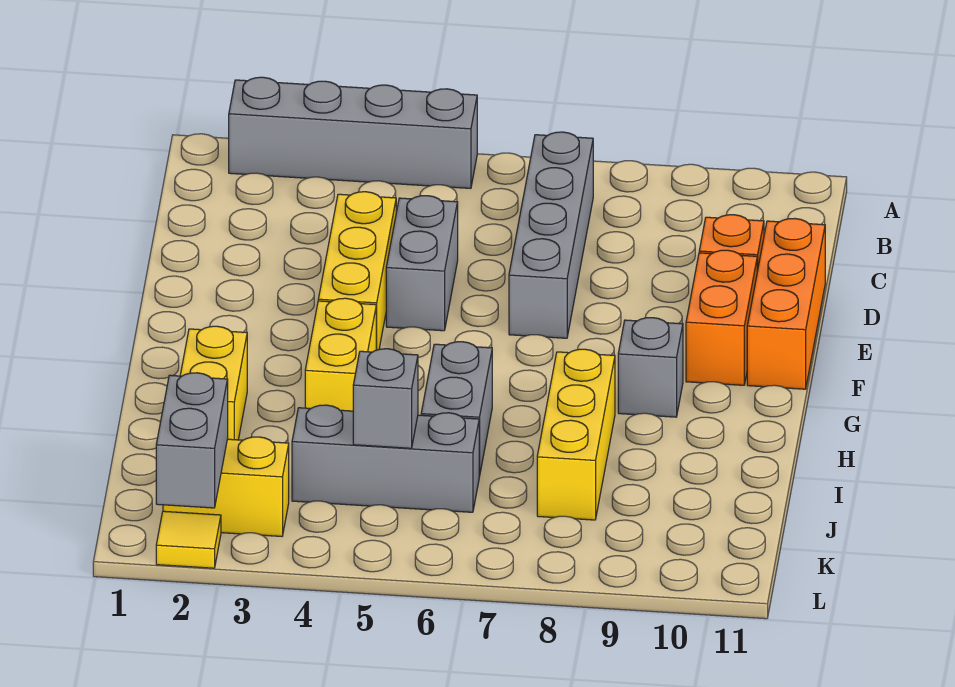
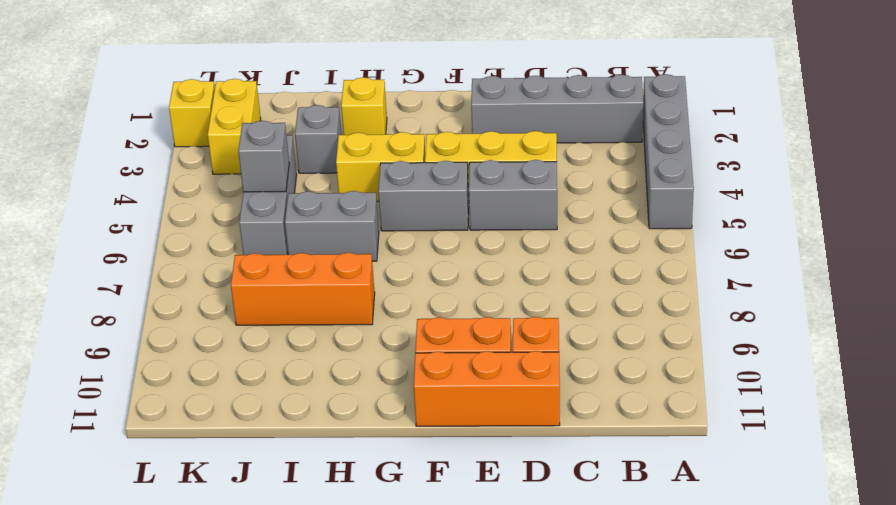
grey brick B7:E7 level 1 -> grey brick B2:E2 level 1
grey brick G9 level 1 -> grey brick I3 level 1
yellow brick H2:I2 level 1 -> yellow brick H2 level 1
yellow brick H8:J8 level 1 -> orange brick H8:J8 level 1
grey brick K2:L2 level 2 -> grey brick F5:G5 level 1
yellow tile L2 level 1 -> yellow brick L2 level 1

